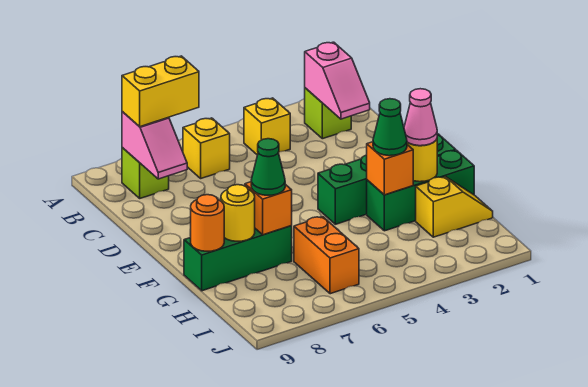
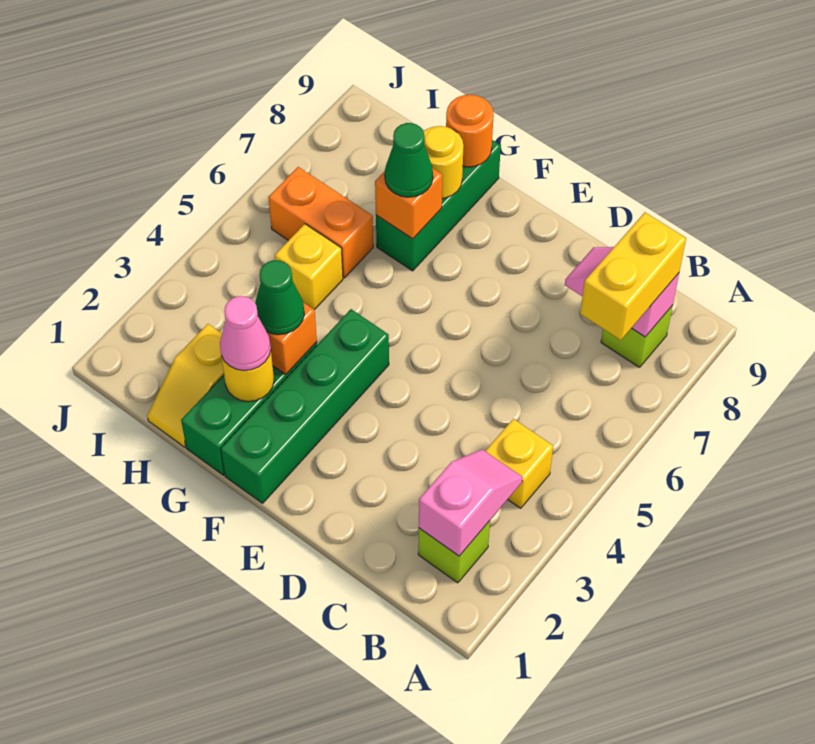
pink slope B2:C2 level 2 top B -> pink slope B2:B3 level 2 top 2
yellow brick B6 level 1 -> yellow brick H5 level 1

